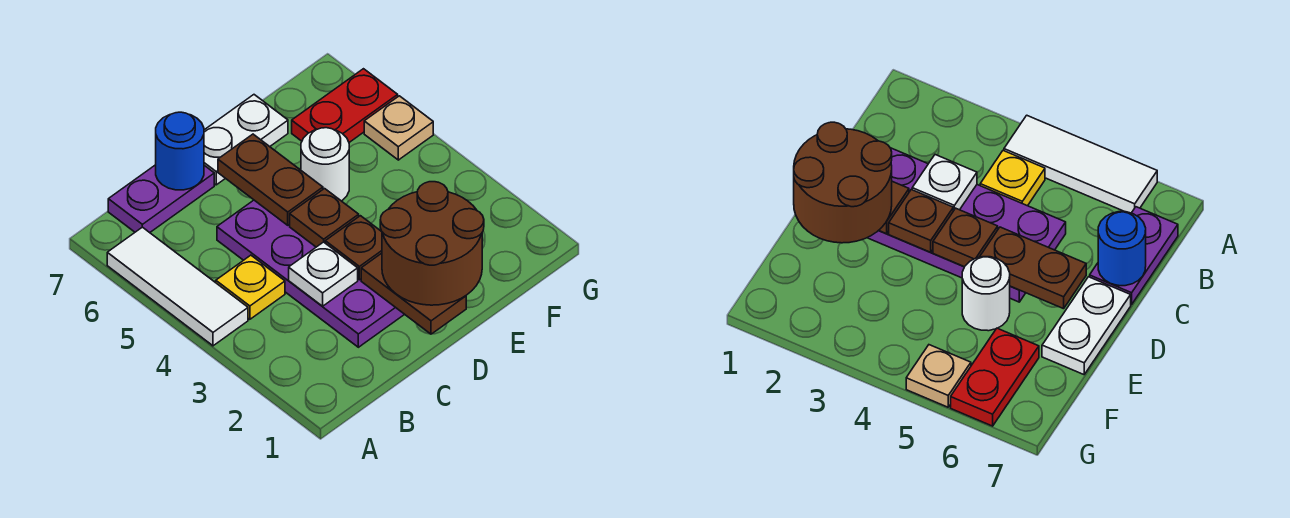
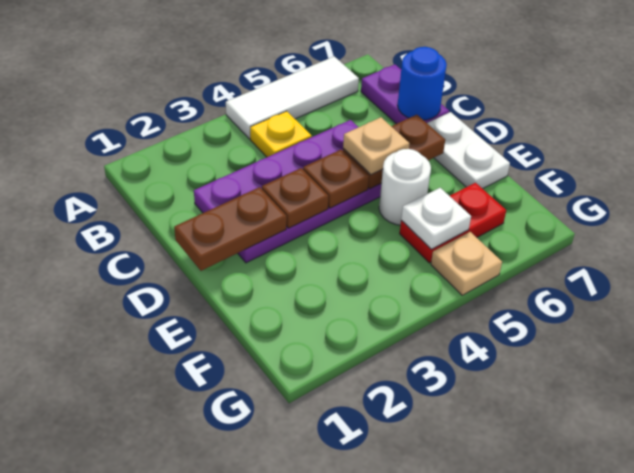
white plate C3 level 2 -> white plate F5 level 2
brown round brick D1:E2 level 3 -> none
none -> tan plate D5 level 3
red plate F6:G6 level 1 -> red plate F5:F6 level 1

